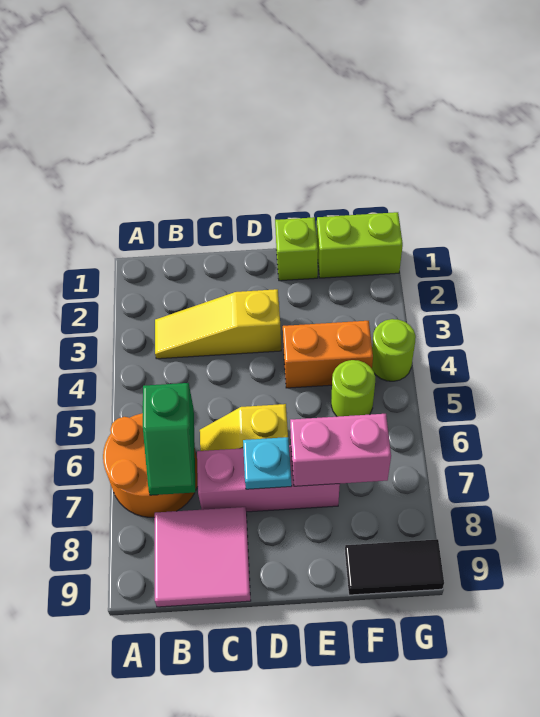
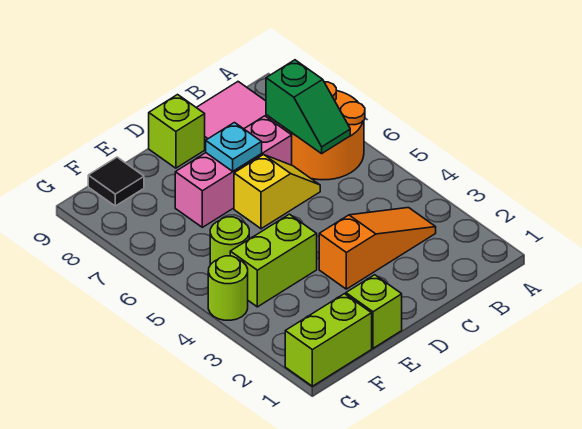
yellow slope B3:D3 level 1 top D -> orange slope B3:D3 level 1 top D
green slope B6:B7 level 2 top 6 -> green slope B6:B7 level 2 top 7
none -> lime brick D9 level 1
orange brick E4:F4 level 1 -> lime brick E4:F4 level 1
pink brick E7:F7 level 2 -> none
black tile F9:G9 level 1 -> black tile F9 level 1

